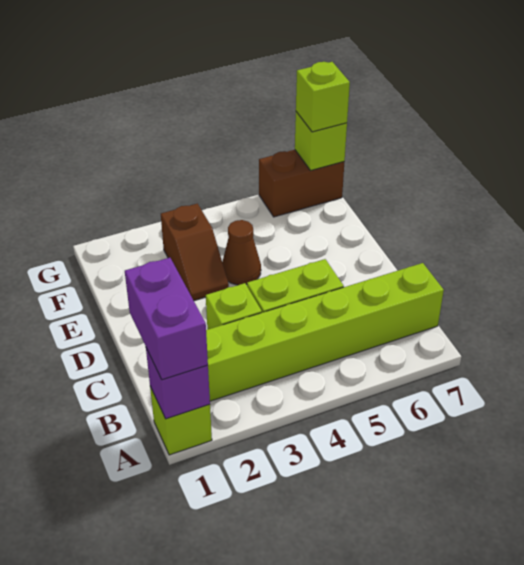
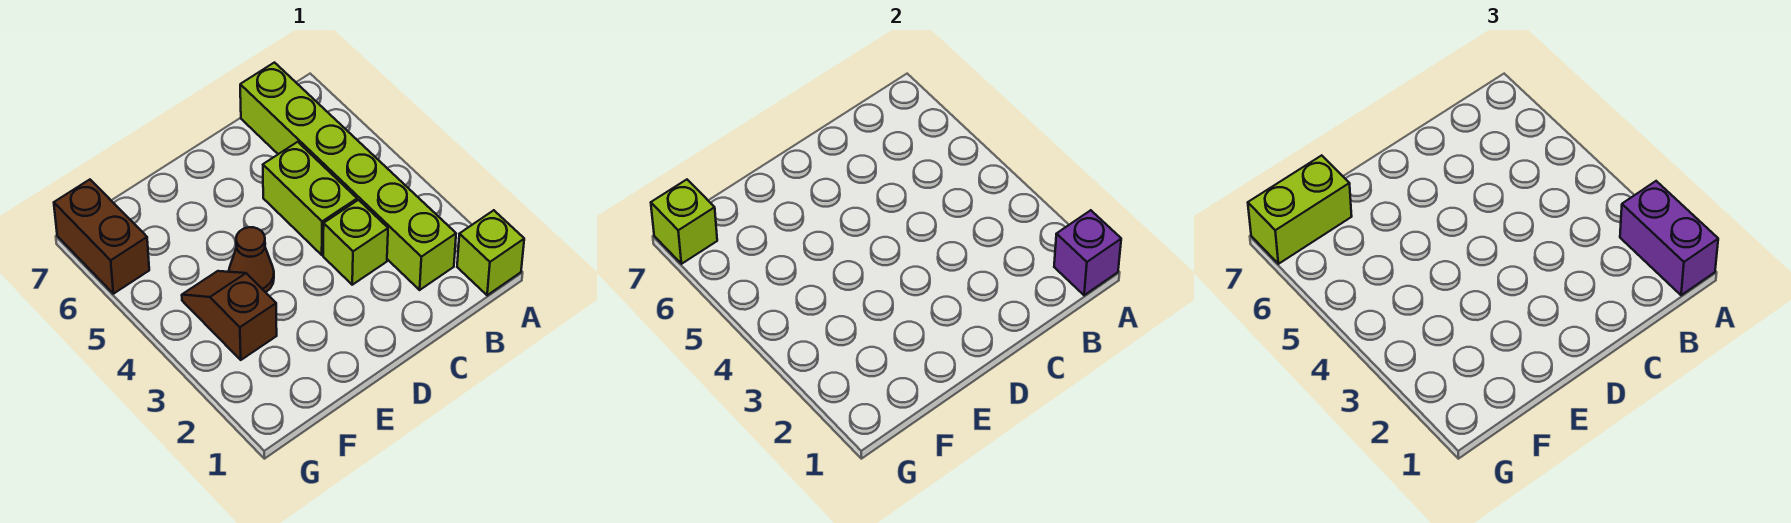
purple brick A1:B1 level 3 -> purple brick A1:A2 level 3
brown slope E3:F3 level 1 top F -> brown slope F3:F4 level 1 top 3
lime brick G7 level 3 -> lime brick F7:G7 level 3

